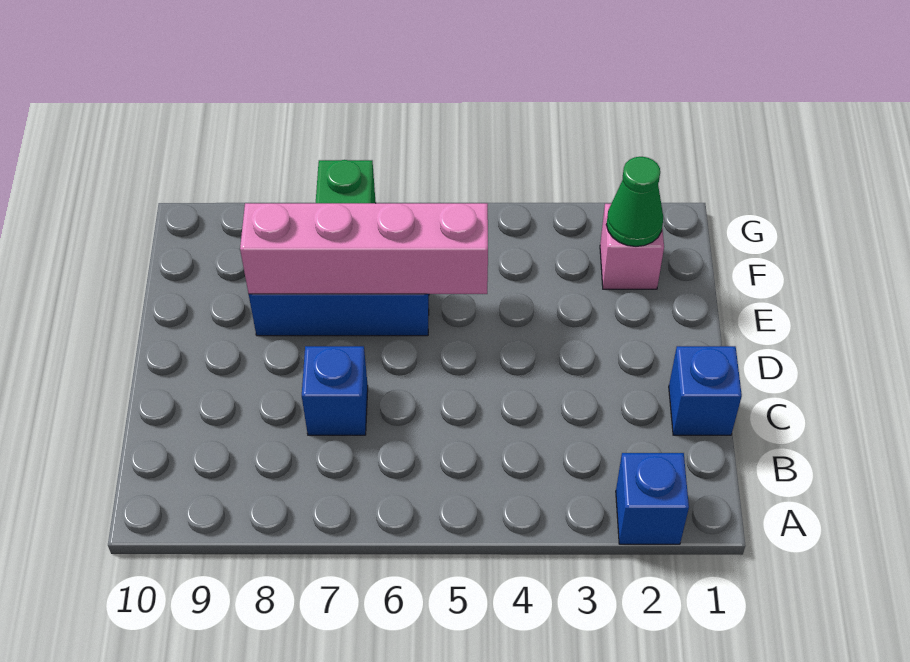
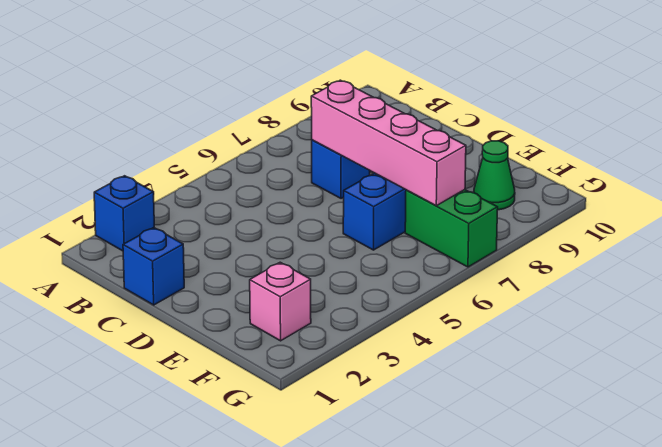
pink brick E5:E8 level 2 -> pink brick C7:F7 level 2
green cone F2 level 2 -> green cone F9 level 1

